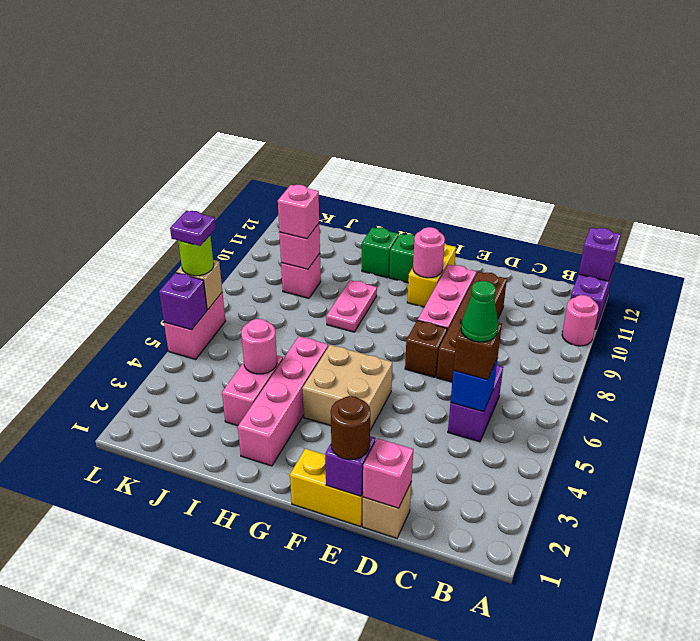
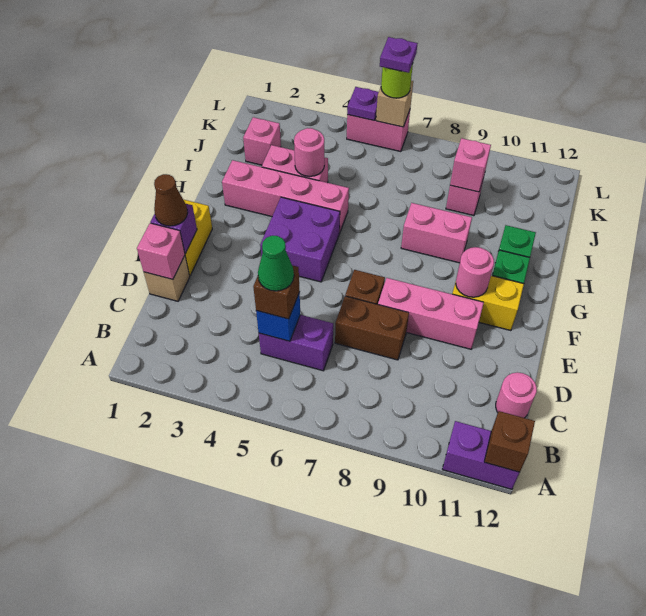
pink round brick A10 level 1 -> pink round brick C12 level 1
purple brick A12 level 2 -> brown brick A12 level 2
brown brick D7:D10 level 1 -> brown brick D7:D8 level 1
brown round brick E1 level 3 -> brown cone E1 level 3
tan brick F4:G5 level 1 -> purple brick F4:G5 level 1
pink plate H8:H9 level 1 -> pink brick H8:H9 level 1
pink brick J9 level 3 -> pink brick J2 level 1
purple brick L5 level 2 -> purple plate L5 level 2

